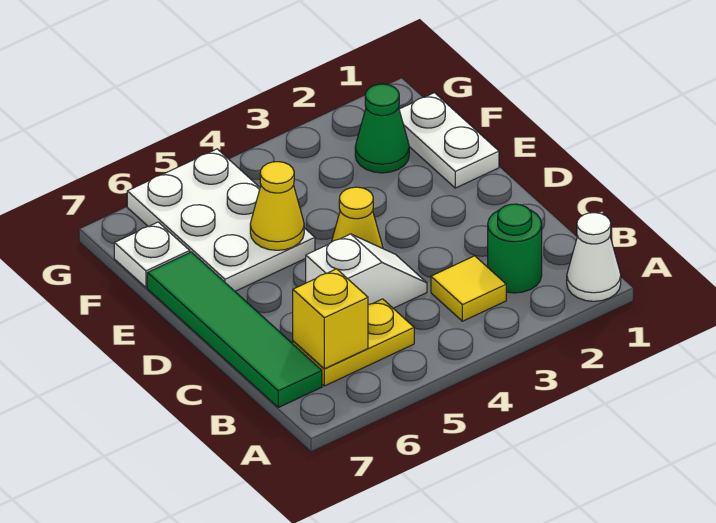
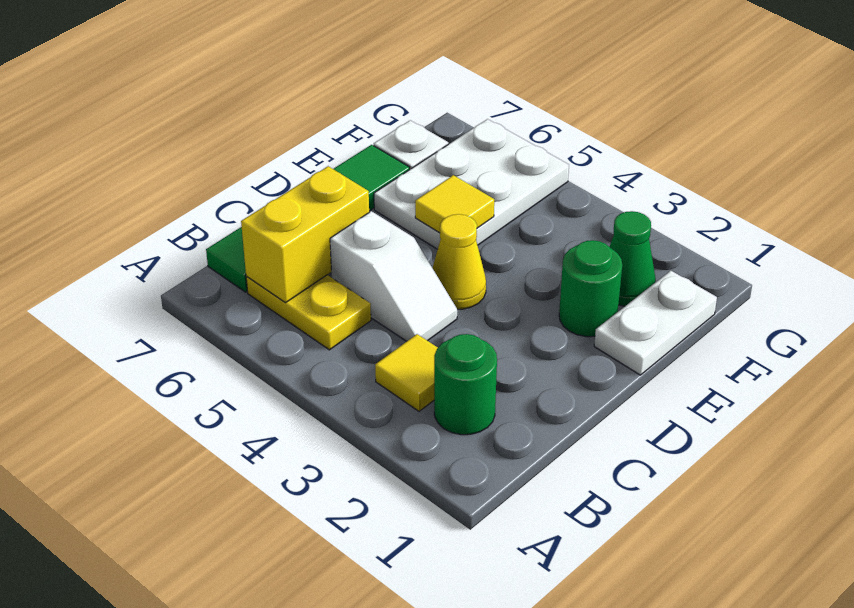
white cone A1 level 1 -> none
yellow brick B6 level 2 -> yellow brick B6:C6 level 2
none -> green round brick E2 level 1
yellow cone E5 level 2 -> yellow tile E5 level 2

